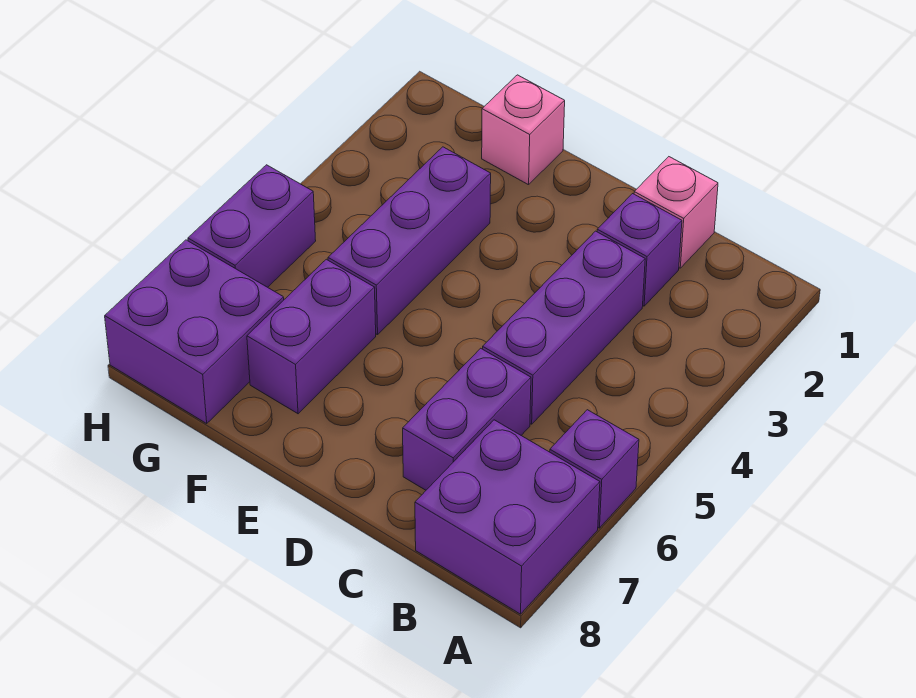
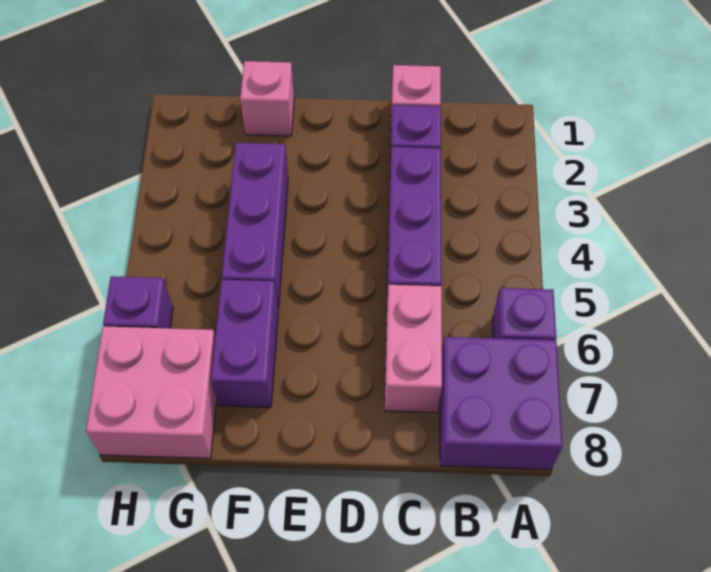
purple brick C6:C7 level 1 -> pink brick C6:C7 level 1
purple brick G7:H8 level 1 -> pink brick G7:H8 level 1
purple brick H5:H6 level 1 -> purple brick H6 level 1

